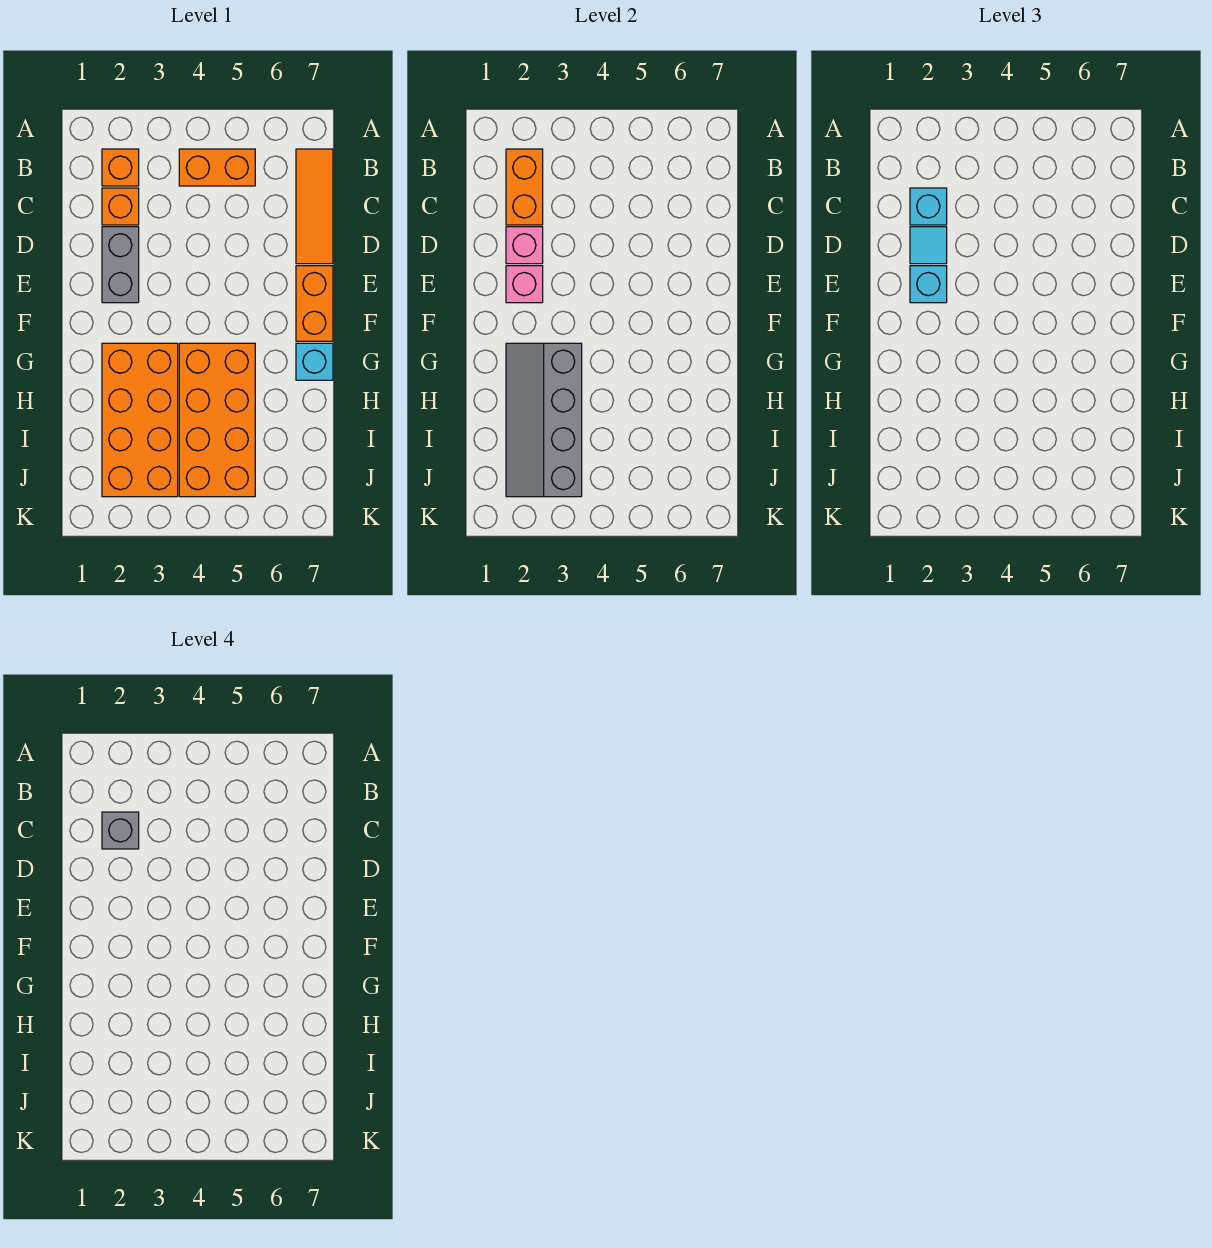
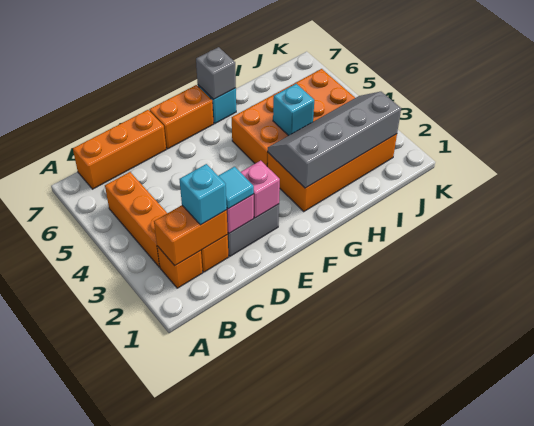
orange brick B4:B5 level 1 -> orange brick B3:B5 level 1
orange tile B7:D7 level 1 -> orange brick B7:D7 level 1
grey brick C2 level 4 -> grey brick G7 level 2
cyan brick E2 level 3 -> cyan brick H4 level 2
grey slope G2:J3 level 2 top 3 -> grey slope G2:J3 level 2 top 2

